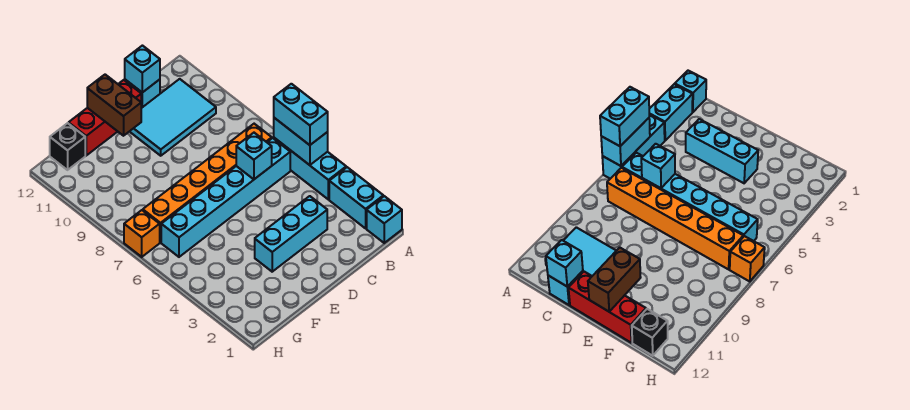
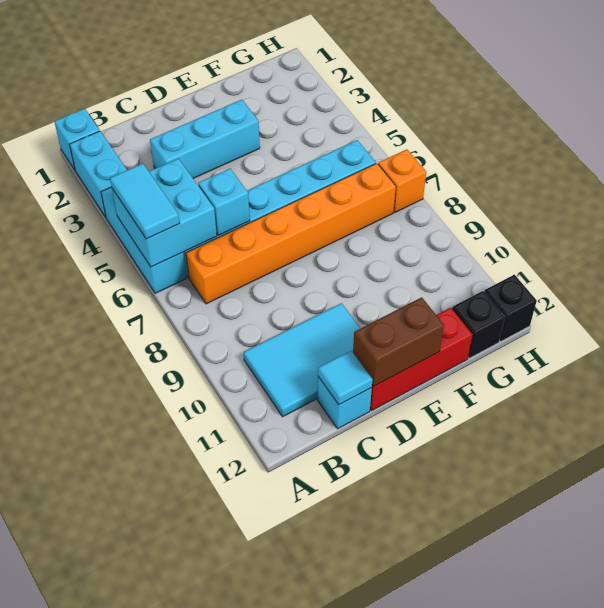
cyan brick A5:A6 level 2 -> cyan brick A5:B6 level 2
cyan brick A5:A6 level 3 -> cyan tile A5:A6 level 3
cyan brick C12 level 2 -> cyan tile C12 level 2
brown brick E11:E12 level 2 -> brown brick D12:E12 level 2
none -> black brick H12 level 1

